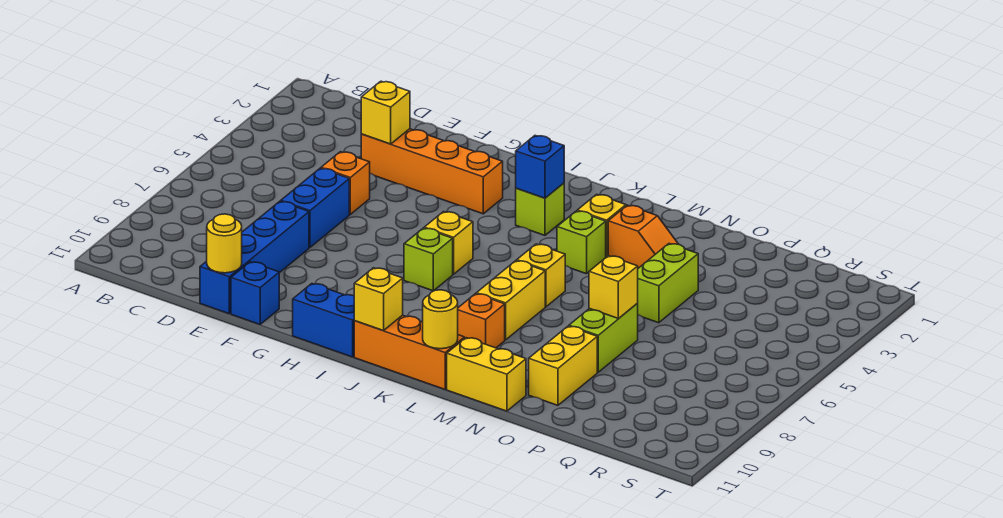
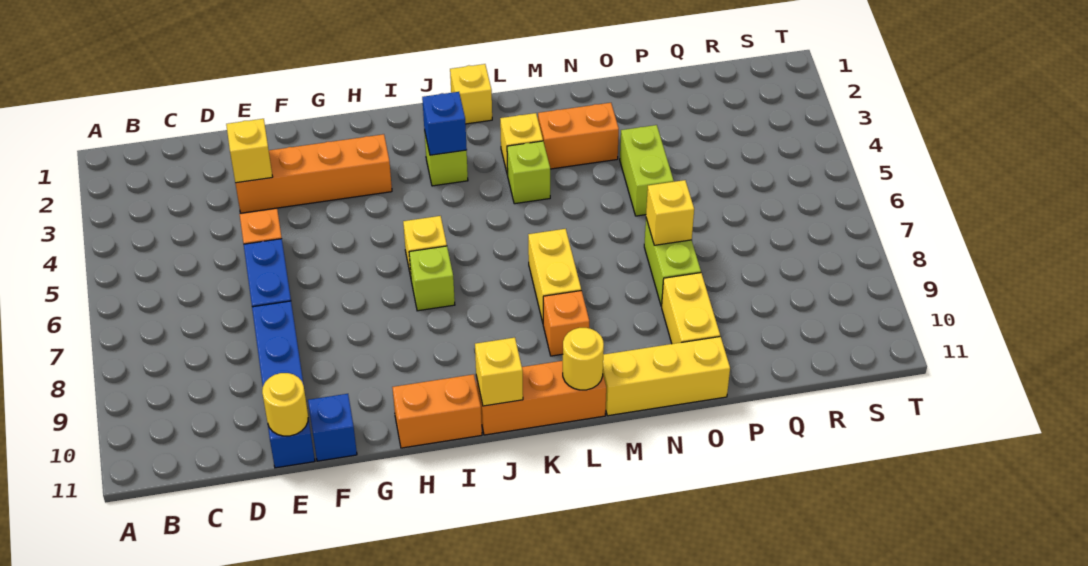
blue brick H11:I11 level 1 -> orange brick H11:I11 level 1
yellow brick L6 level 1 -> yellow brick K1 level 1
orange slope M3:N3 level 1 top M -> orange brick M3:N3 level 1
yellow brick M11:N11 level 1 -> yellow brick M11:O11 level 1

